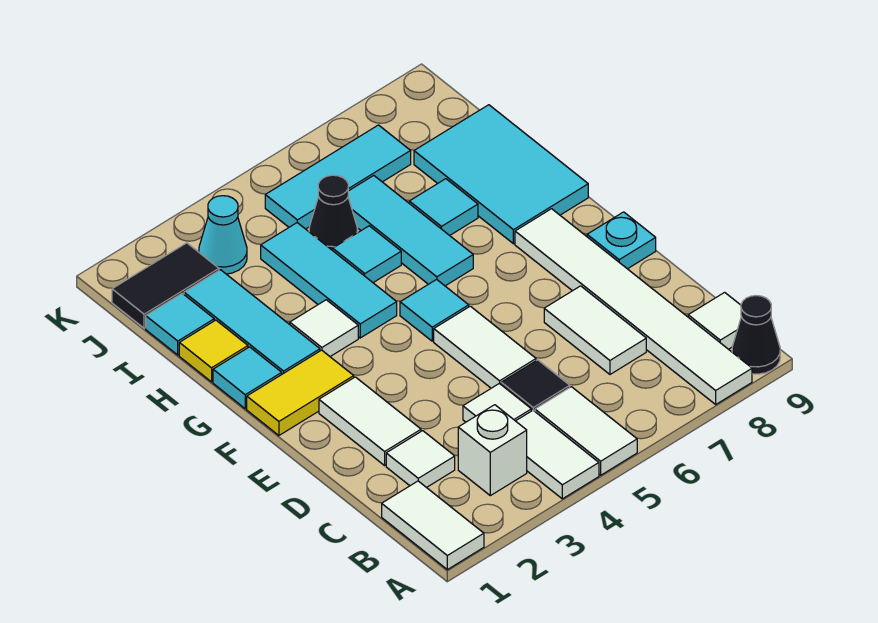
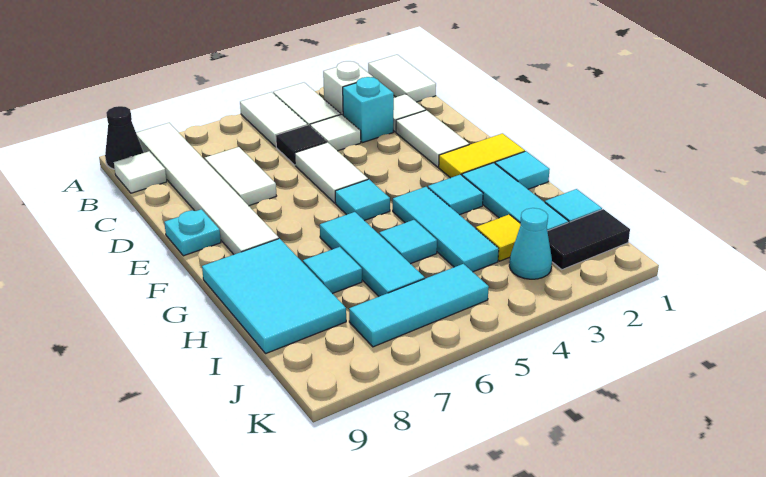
none -> cyan brick C3 level 1
white tile G3 level 1 -> cyan tile G3 level 1
yellow tile H1 level 1 -> yellow tile I3 level 1
black cone I5 level 1 -> none

